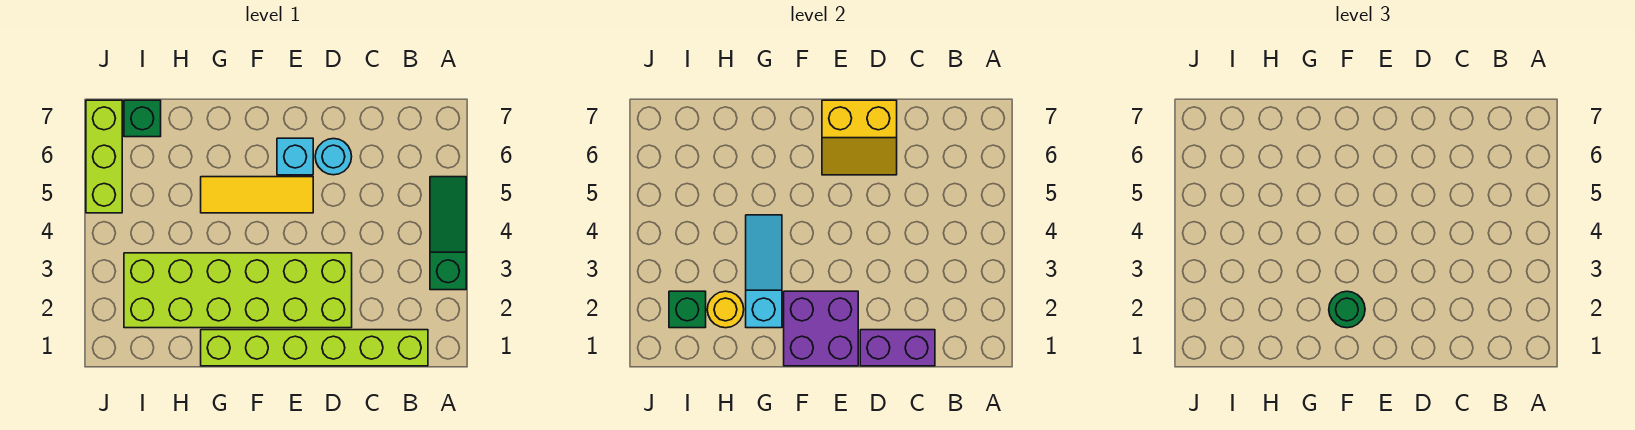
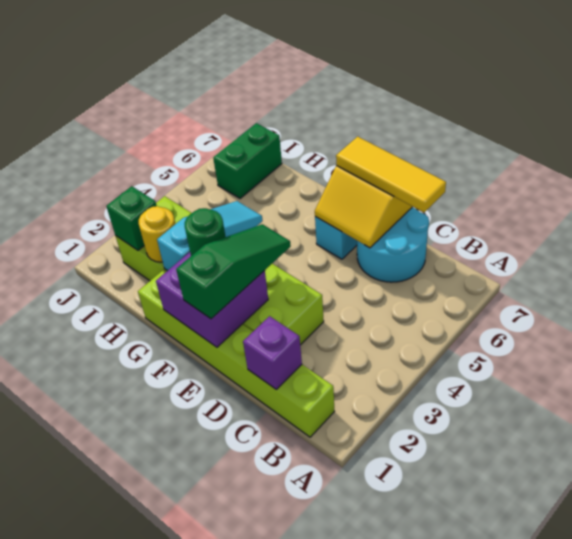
green slope A3:A5 level 1 top 3 -> green slope E1:E3 level 3 top 1
purple brick C1:D1 level 2 -> purple brick C1 level 2
cyan round brick D6 level 1 -> cyan round brick C6:D7 level 1
yellow tile E5:G5 level 1 -> yellow tile C7:E7 level 3
green brick I7 level 1 -> green brick I6:I7 level 1
lime brick J5:J7 level 1 -> none

